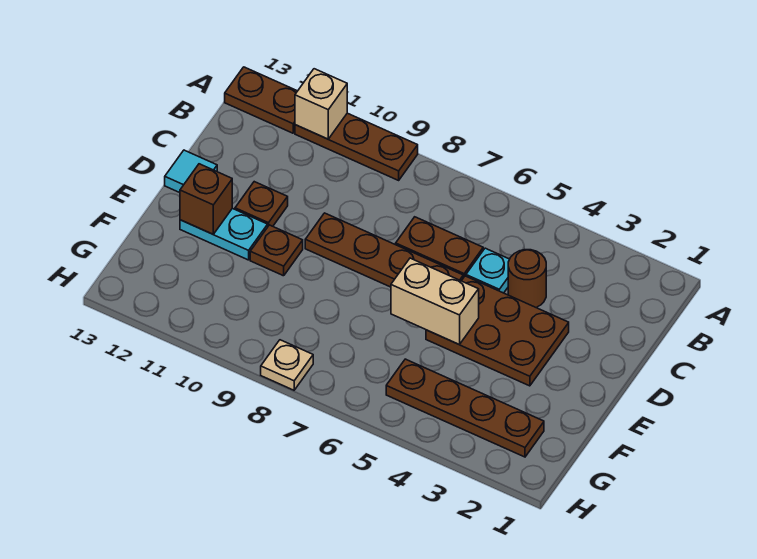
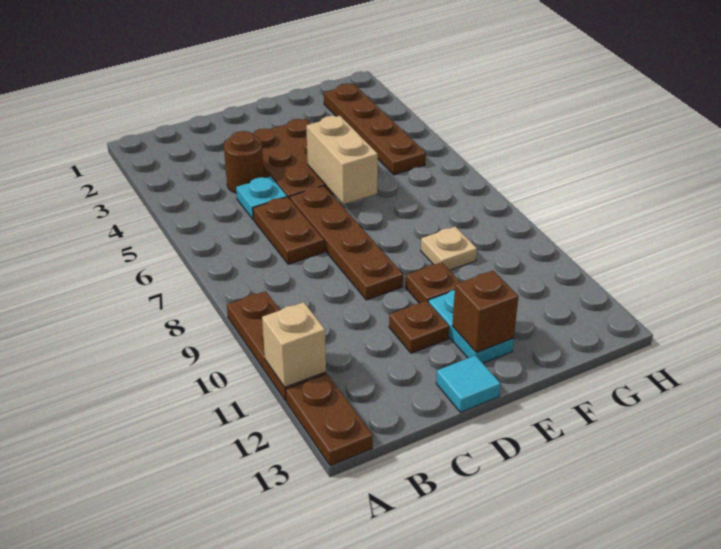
tan plate H8 level 1 -> tan plate F9 level 1

